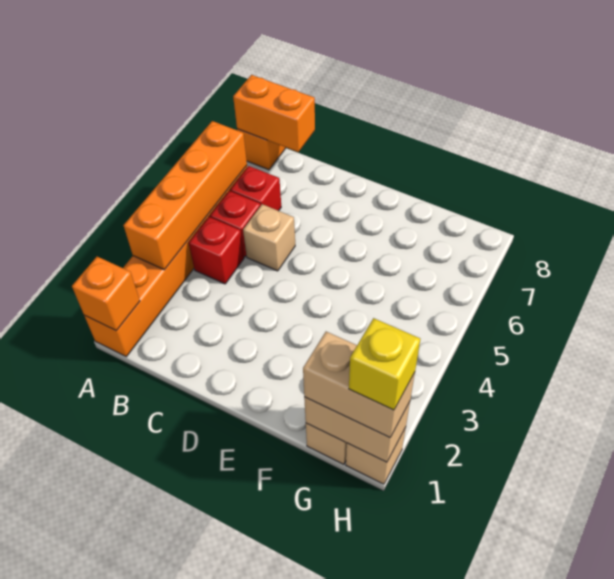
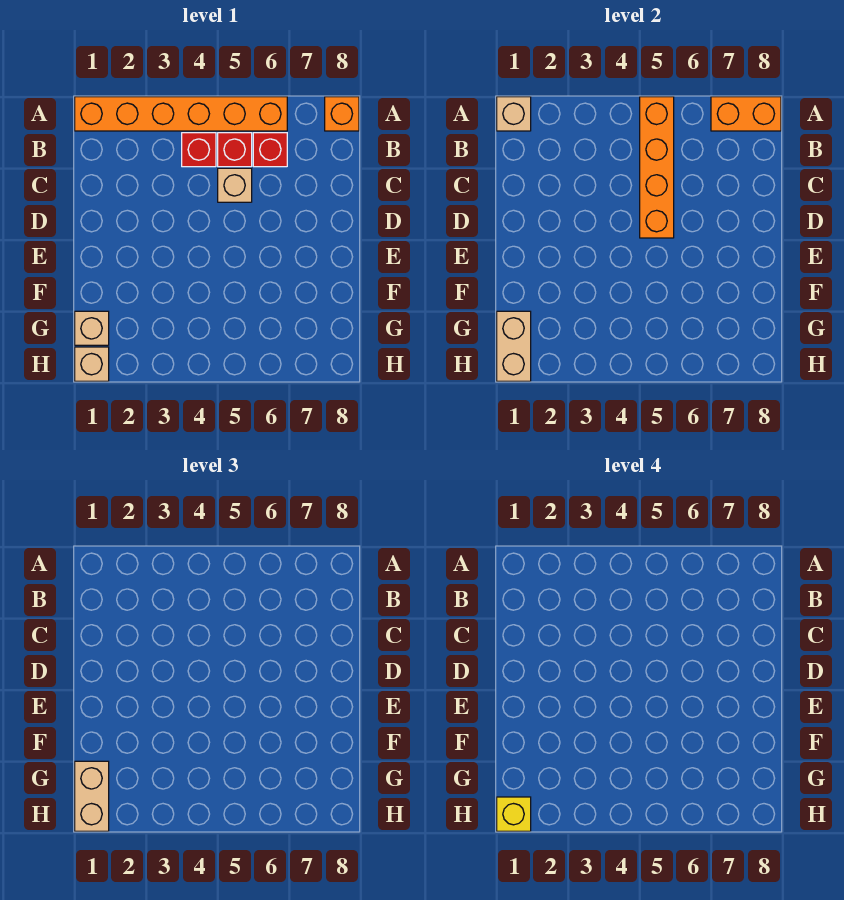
orange brick A1 level 2 -> tan brick A1 level 2
orange brick A3:A6 level 2 -> orange brick A5:D5 level 2
orange brick A8:B8 level 2 -> orange brick A7:A8 level 2

